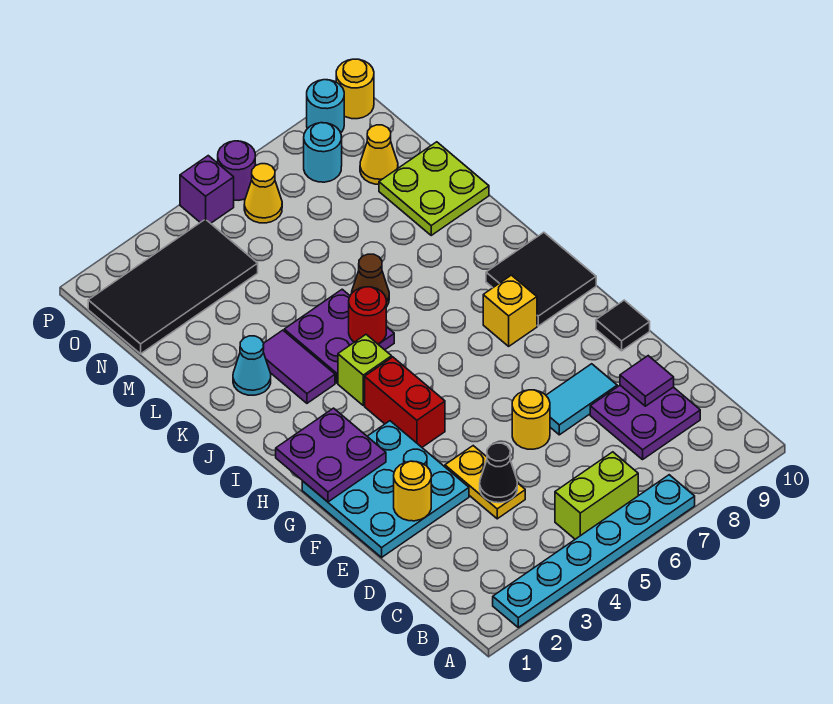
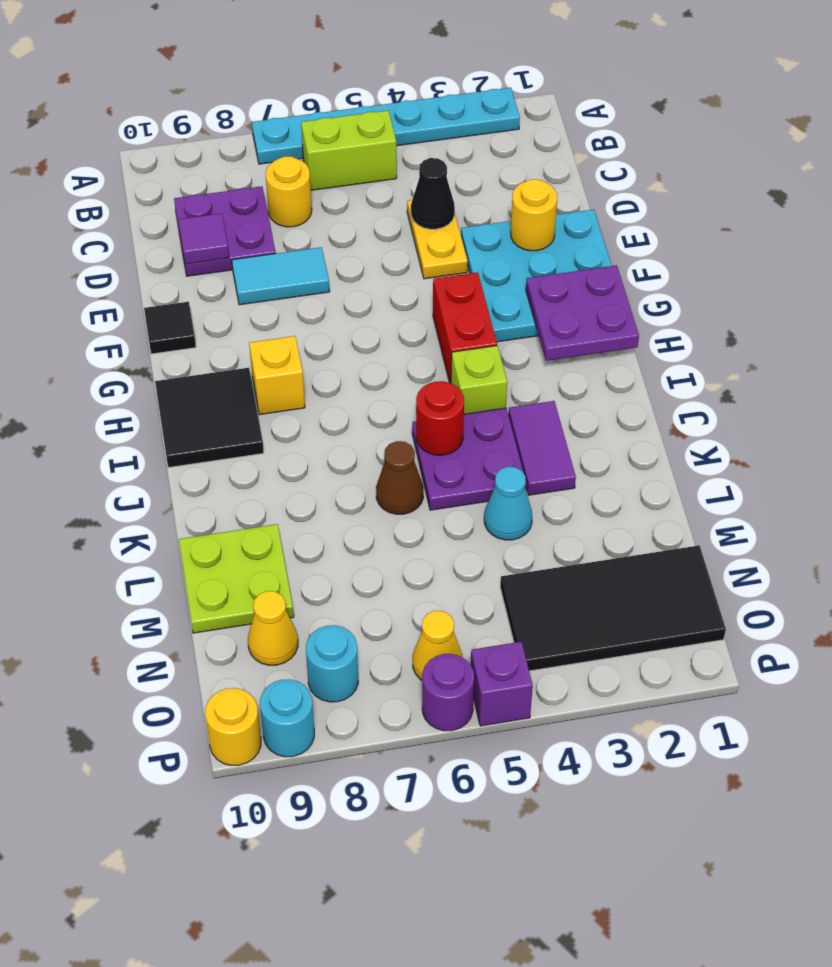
yellow round brick E6 level 1 -> yellow round brick C7 level 1
cyan cone K2 level 1 -> cyan cone L4 level 1

